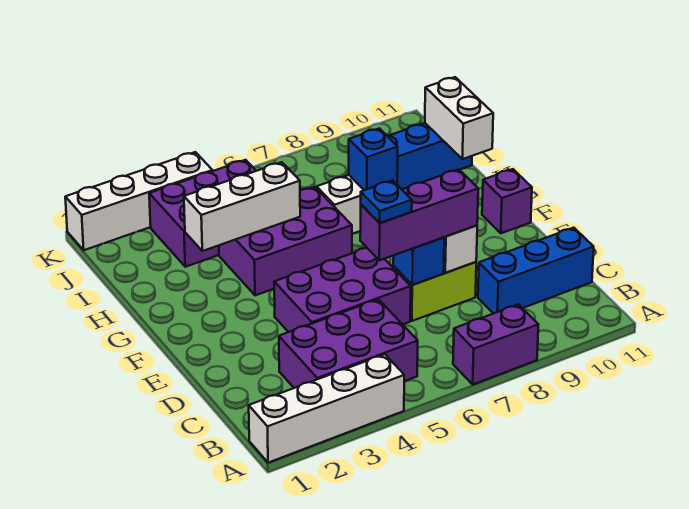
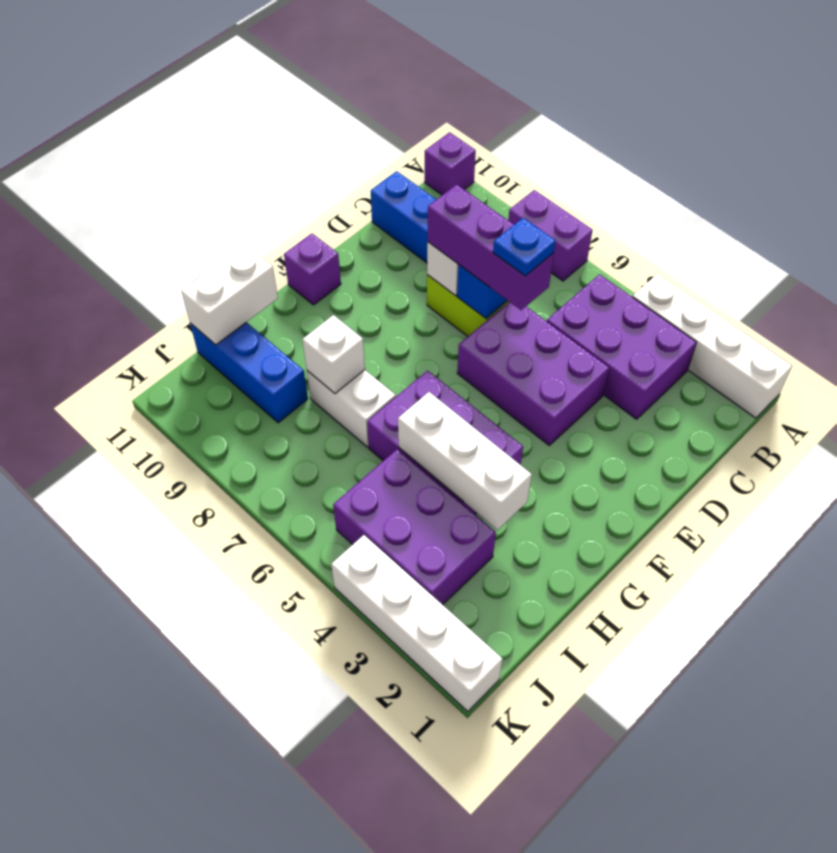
none -> purple brick A11 level 1
blue brick H8 level 2 -> white brick H8 level 2

